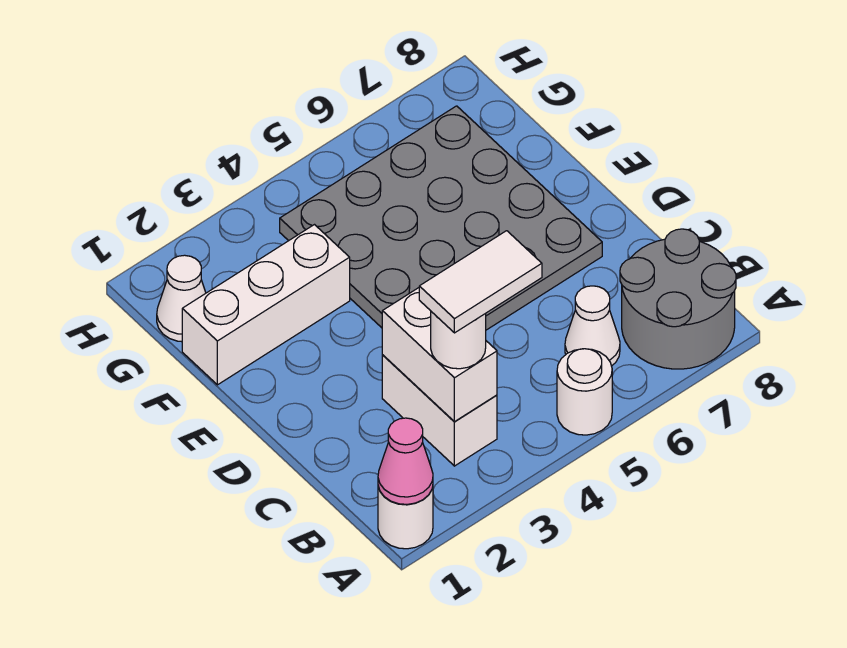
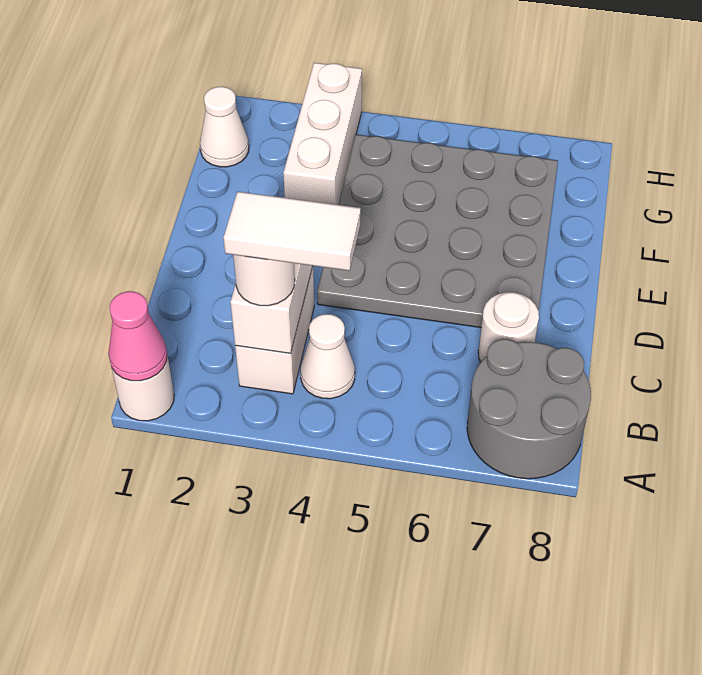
white round brick A5 level 1 -> white round brick C7 level 1
white cone B6 level 1 -> white cone B4 level 1
white brick F1:F3 level 1 -> white brick F3:H3 level 1

